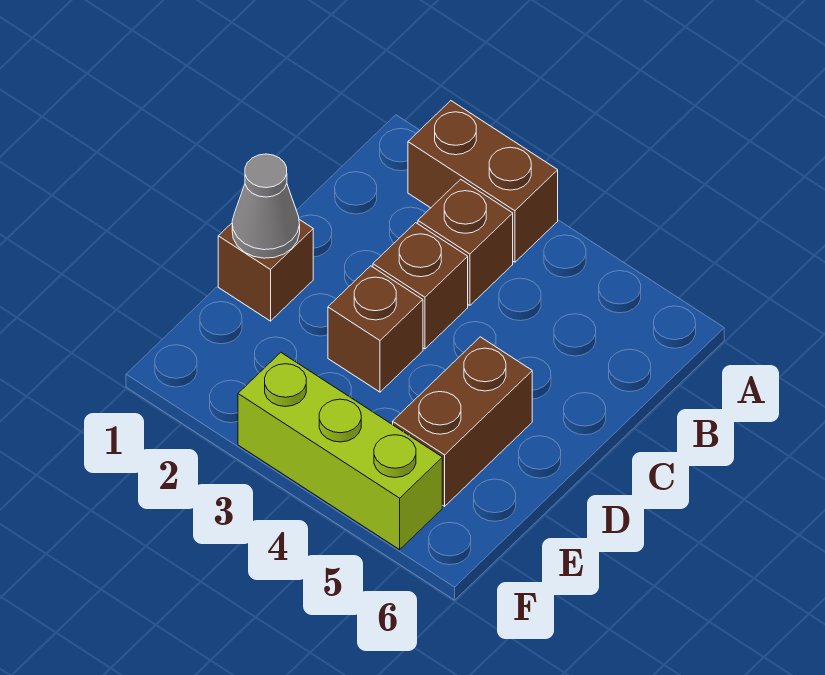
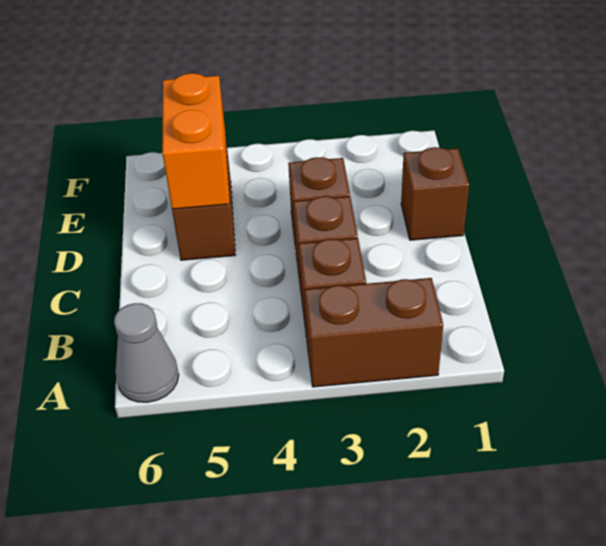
grey cone D1 level 2 -> grey cone A6 level 1
none -> orange brick D5:E5 level 2
lime brick F3:F5 level 1 -> none

